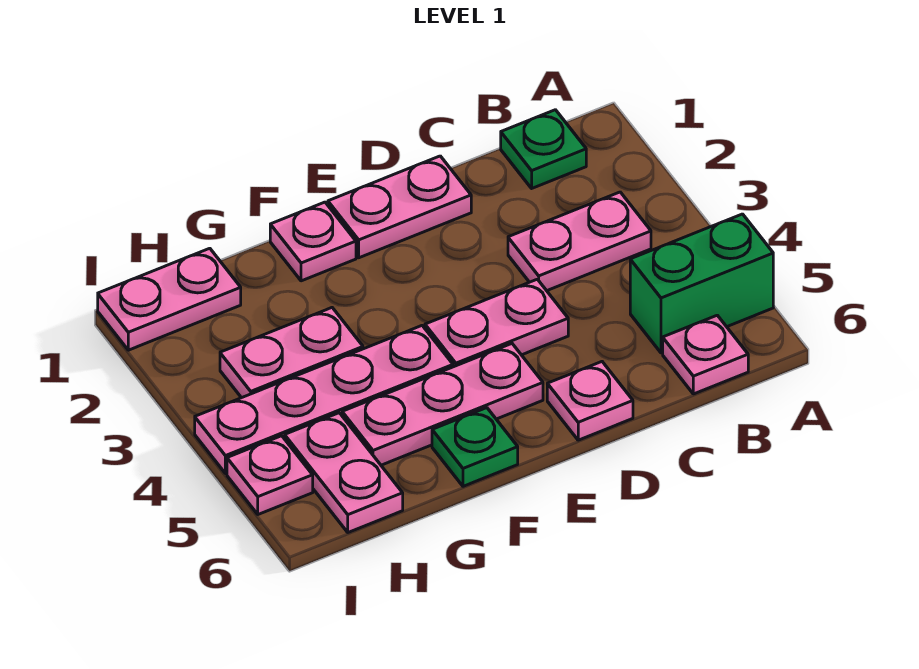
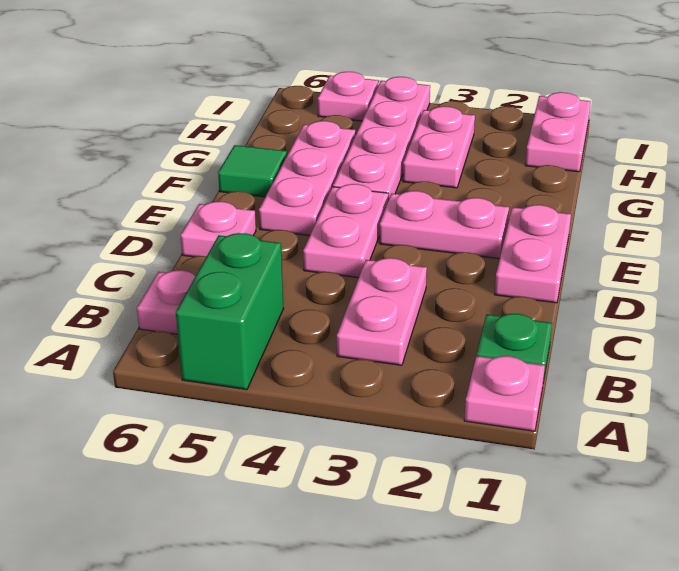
pink plate F1 level 1 -> pink plate A1 level 1
green plate F6 level 1 -> green tile F6 level 1
pink plate H5:H6 level 1 -> pink plate E2:E3 level 1

